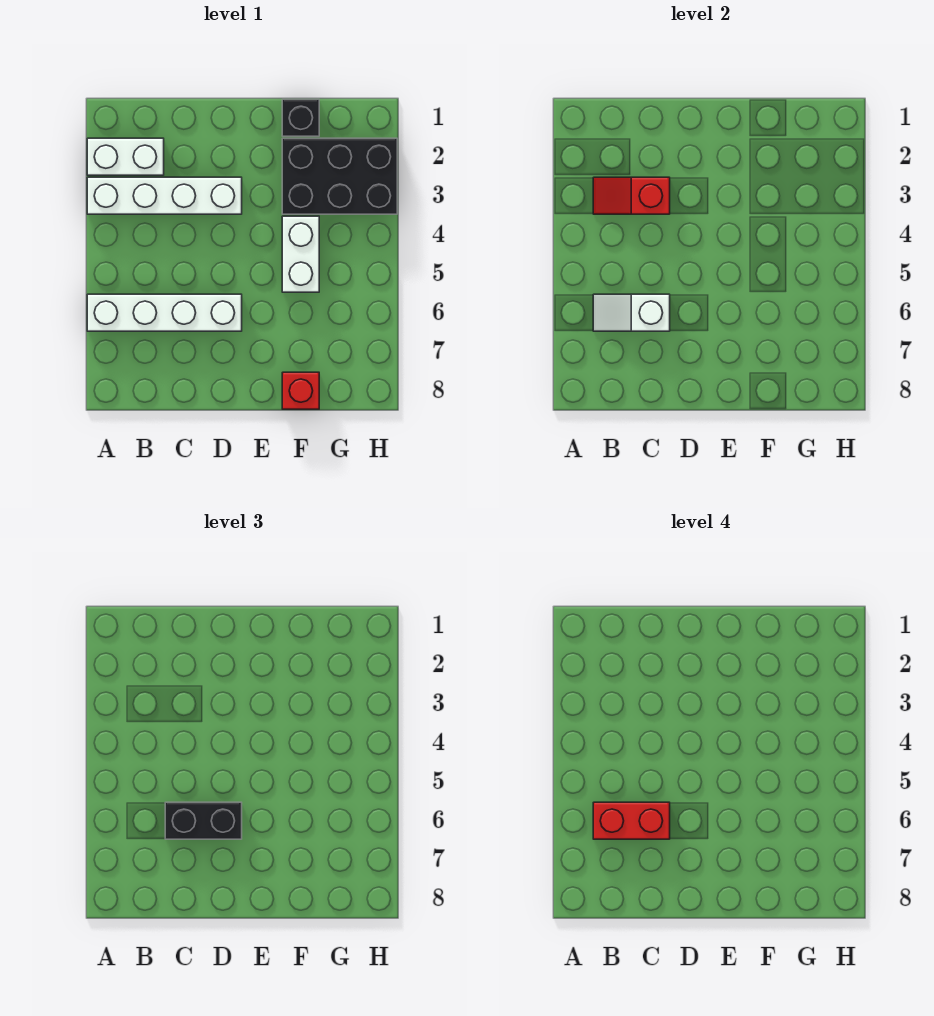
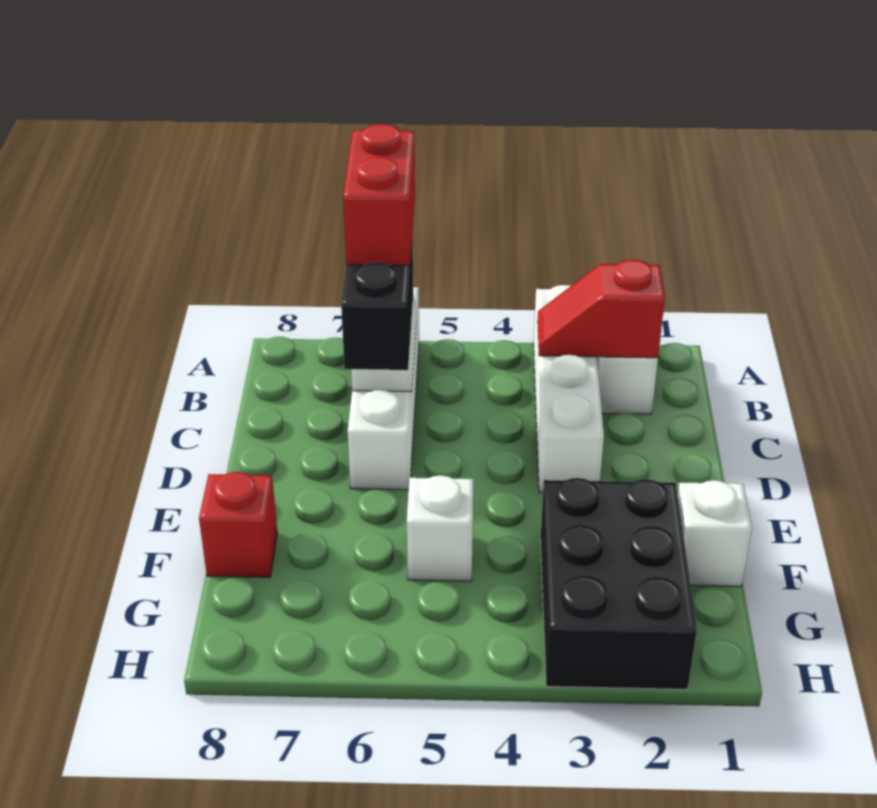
red slope B3:C3 level 2 top C -> red slope B2:B3 level 2 top 2
black brick F1 level 1 -> white brick F1 level 1
white brick F4:F5 level 1 -> white brick F5 level 1

